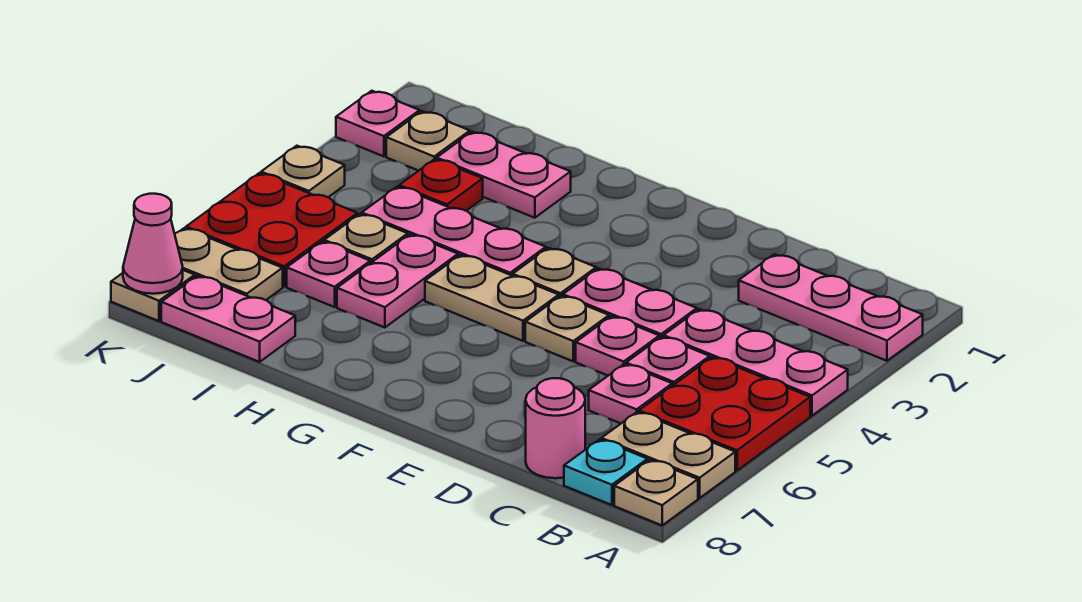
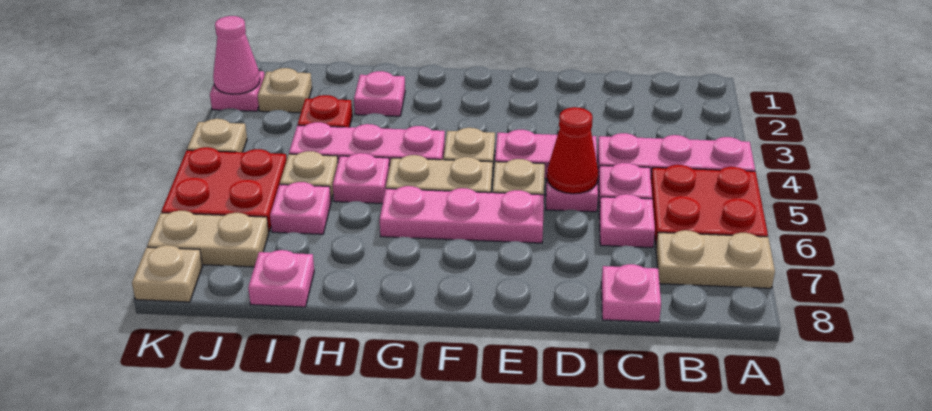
pink plate A2:C2 level 1 -> pink plate E6:G6 level 1
tan plate A8 level 1 -> none
cyan plate B8 level 1 -> none
pink round brick C8 level 1 -> pink plate C8 level 1
none -> red cone D5 level 2
pink plate H2:I2 level 1 -> pink plate H2 level 1
pink plate H5:H6 level 1 -> pink plate H5 level 1
pink plate I8:J8 level 1 -> pink plate I8 level 1
pink cone K8 level 2 -> pink cone K2 level 2

